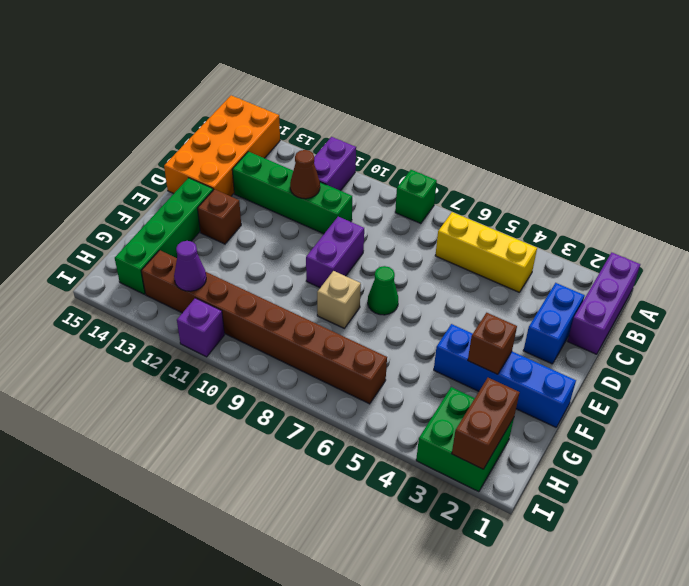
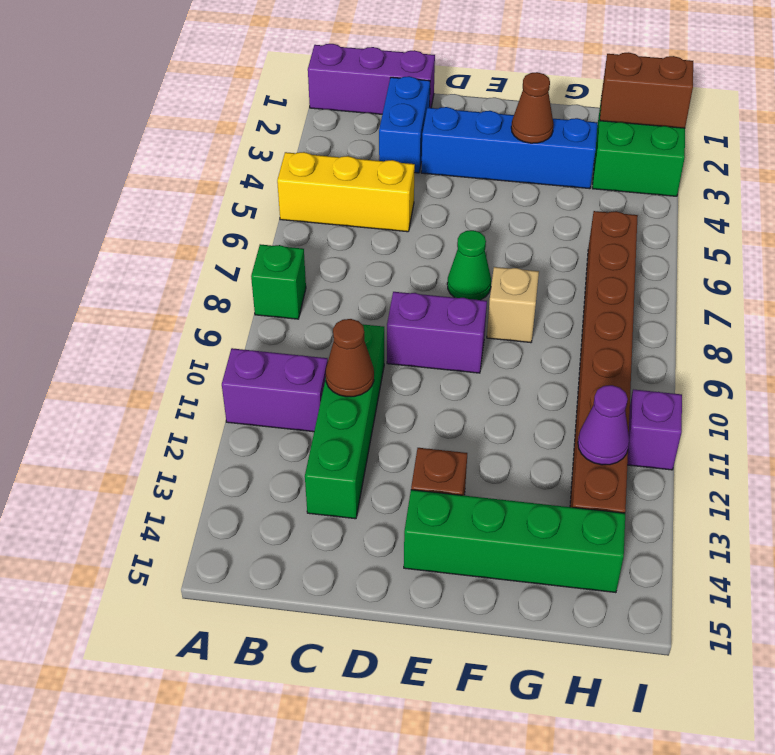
orange brick A14:D15 level 1 -> none
yellow brick B4:B6 level 1 -> yellow brick A5:C5 level 1
blue brick C2:D2 level 1 -> blue brick C2:C3 level 1
blue brick F1:F4 level 1 -> blue brick D3:G3 level 1
brown brick F3 level 2 -> brown cone F3 level 2

